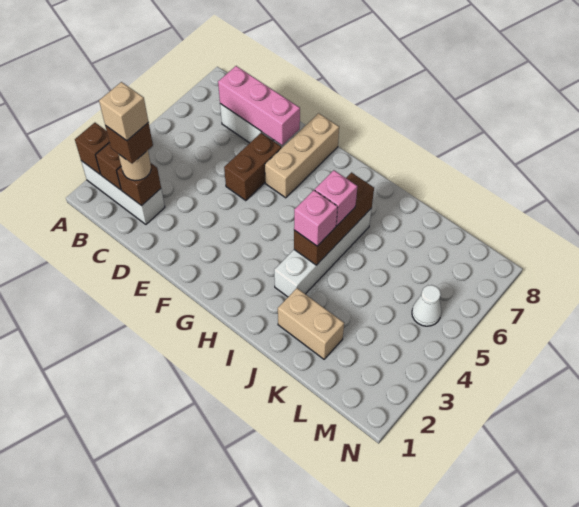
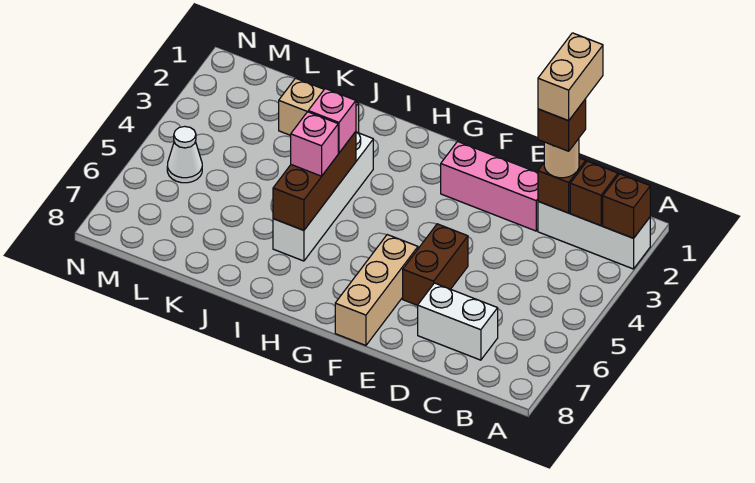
tan brick C2 level 5 -> tan brick C1:C2 level 5
pink brick C7:E7 level 2 -> pink brick D2:F2 level 1

